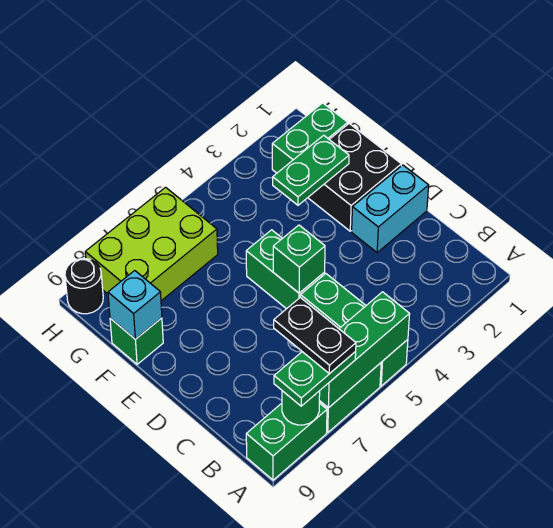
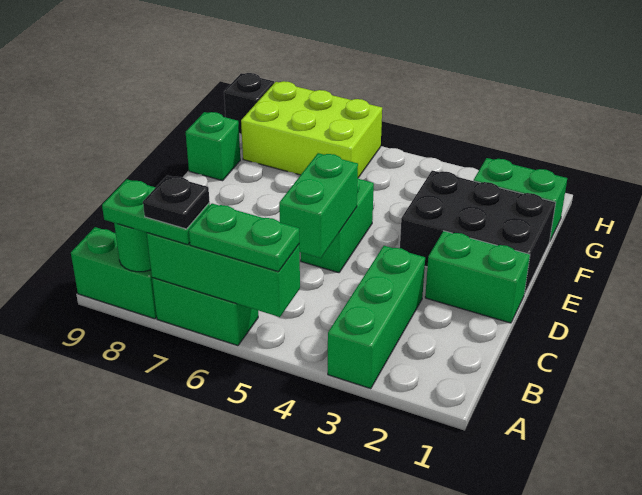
green brick A5:C5 level 1 -> green brick A3:C3 level 1
black plate A7:B7 level 4 -> black plate A7 level 4
cyan brick D1:D2 level 1 -> green brick D1:D2 level 1
green brick D5 level 2 -> green brick C5:D5 level 2
black brick E1:F2 level 1 -> black brick E1:F3 level 1
green plate F2:F3 level 2 -> green plate A5:A6 level 3
cyan brick F9 level 2 -> none
black round brick H9 level 1 -> black brick H9 level 1

